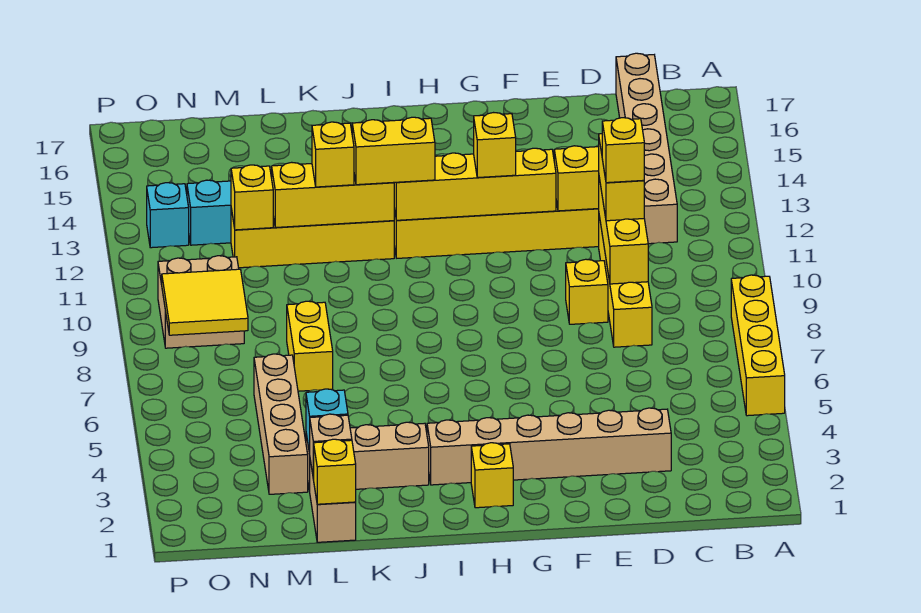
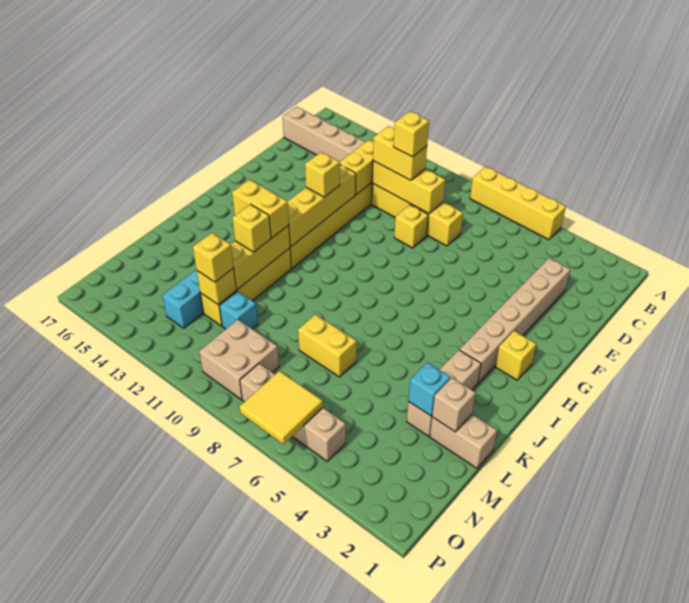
yellow brick I12:J12 level 3 -> yellow brick J12:J13 level 3
yellow brick L1 level 2 -> yellow brick M12 level 3
tan brick M3:M6 level 1 -> tan brick O5:O8 level 1
yellow tile N8:O9 level 2 -> yellow tile O6:P7 level 2
cyan brick O13 level 1 -> cyan brick M11 level 1

